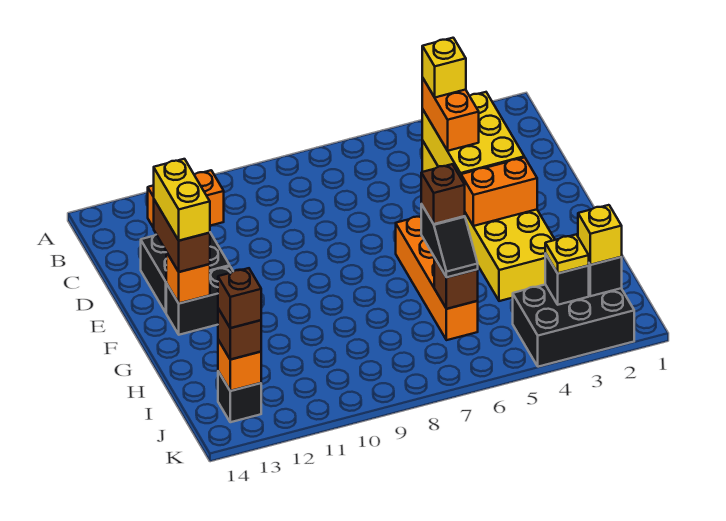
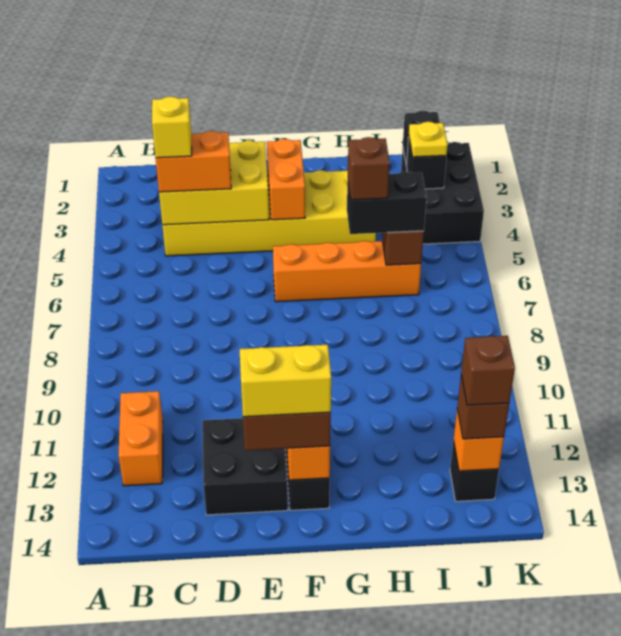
black slope H6:I6 level 3 top H -> black brick H6:I6 level 3
yellow brick J2 level 3 -> none

